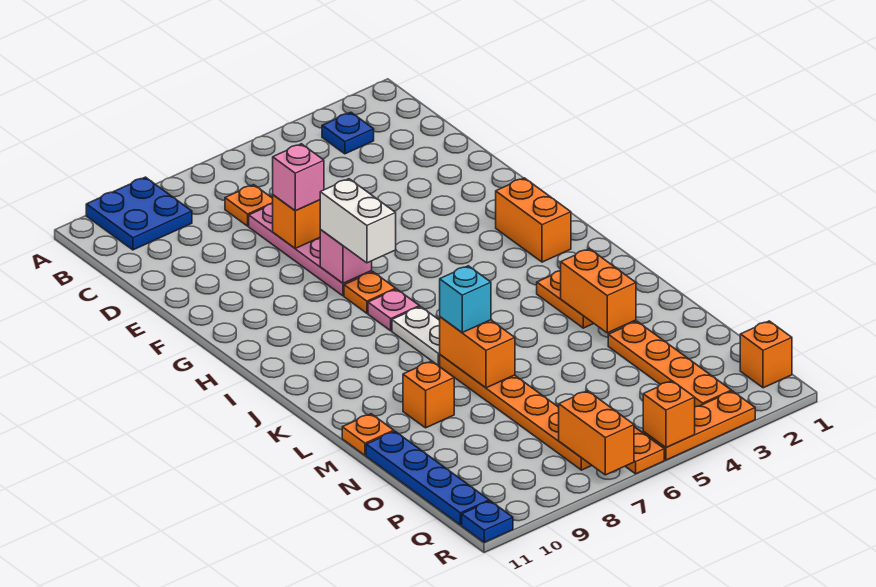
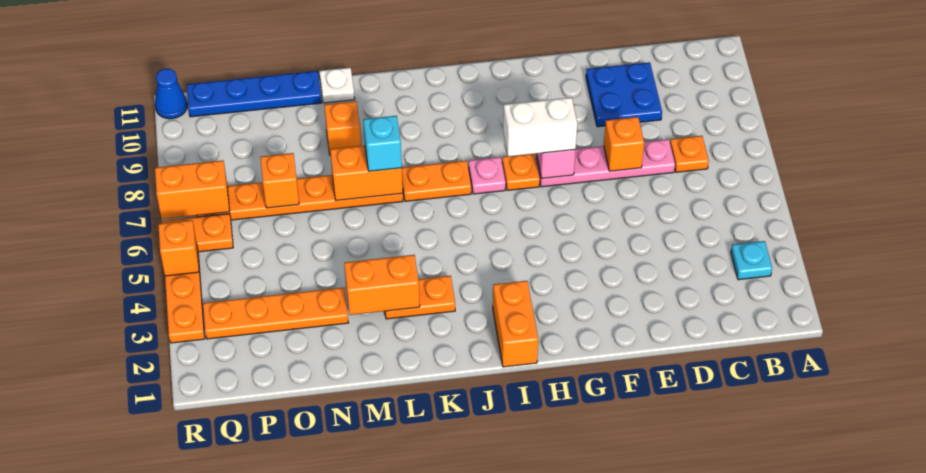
blue plate A9:B10 level 1 -> blue plate D9:E10 level 1
blue plate B3 level 1 -> cyan plate B3 level 1
pink brick E7 level 3 -> none
orange brick H2:I2 level 1 -> orange brick I1:I2 level 1
white plate J7:K7 level 1 -> orange plate J7:K7 level 1
orange plate M11 level 1 -> white plate M11 level 1
orange brick Q1 level 1 -> orange brick O7 level 2
blue plate R11 level 1 -> blue cone R11 level 1

